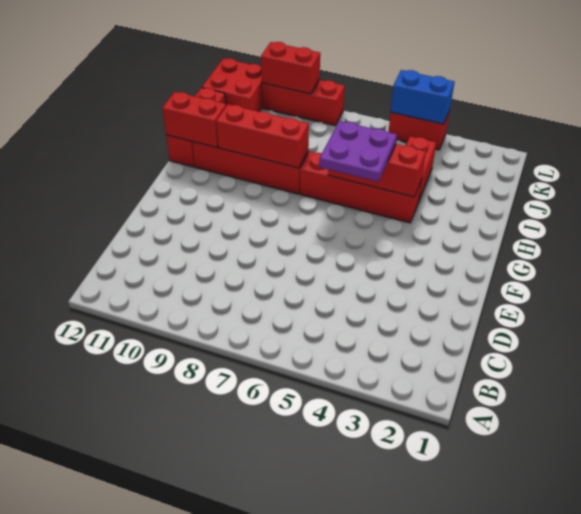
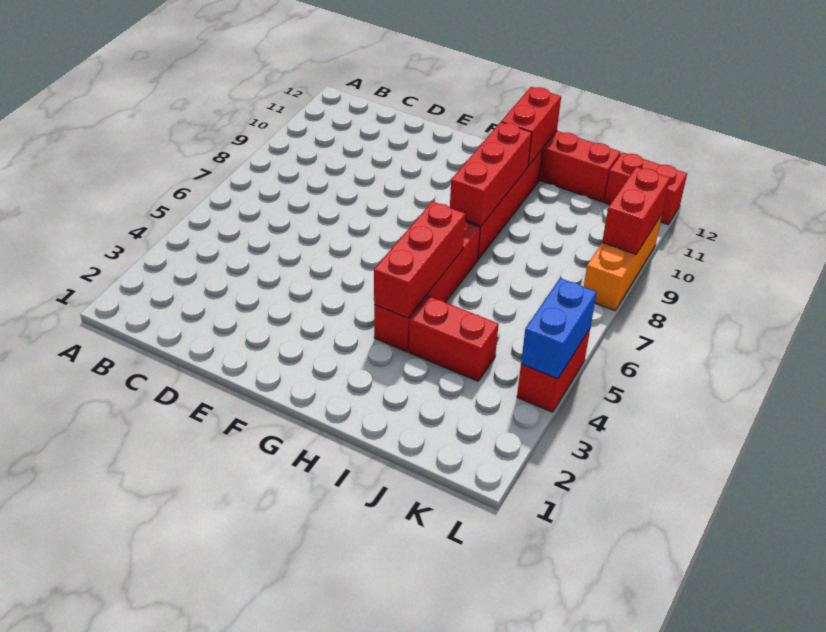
purple plate G5:H6 level 3 -> none
red brick K11:L12 level 1 -> red brick K12:L12 level 1
red brick L8:L10 level 1 -> orange brick L8:L10 level 1

